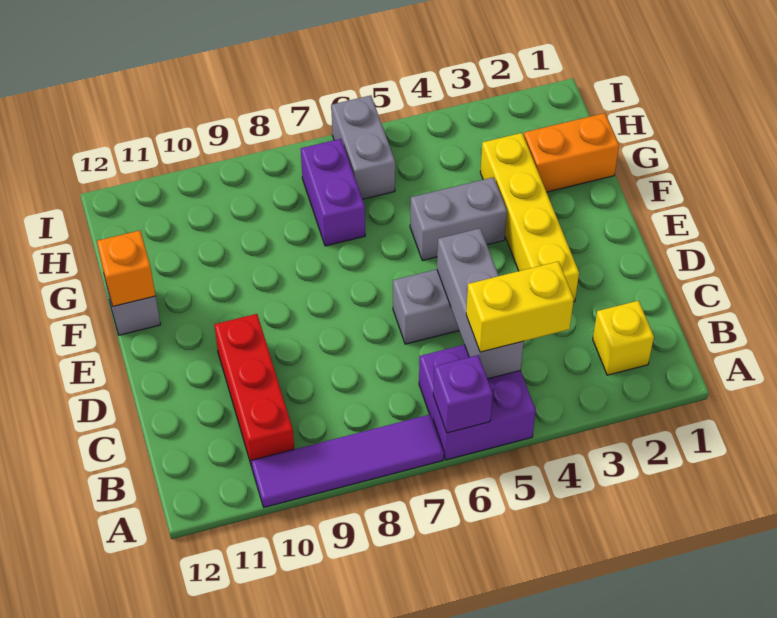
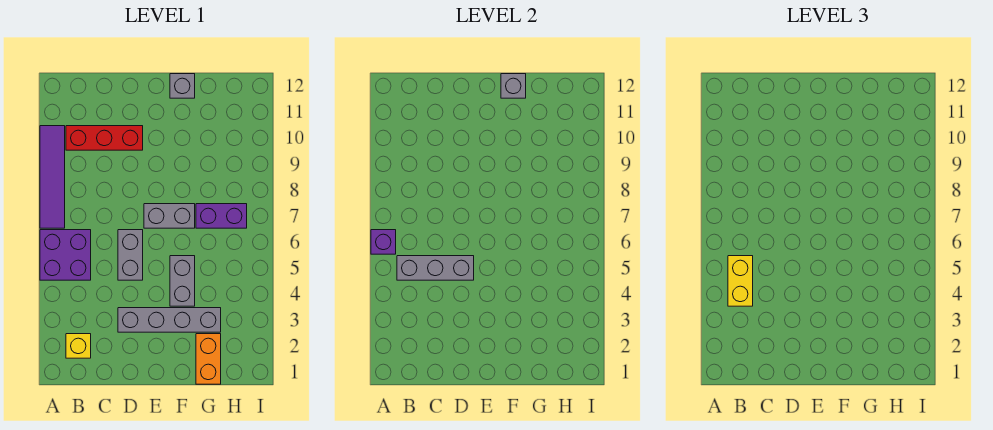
yellow brick D3:G3 level 1 -> grey brick D3:G3 level 1
orange brick F12 level 2 -> grey brick F12 level 2
grey brick H6:I6 level 1 -> grey brick E7:F7 level 1

